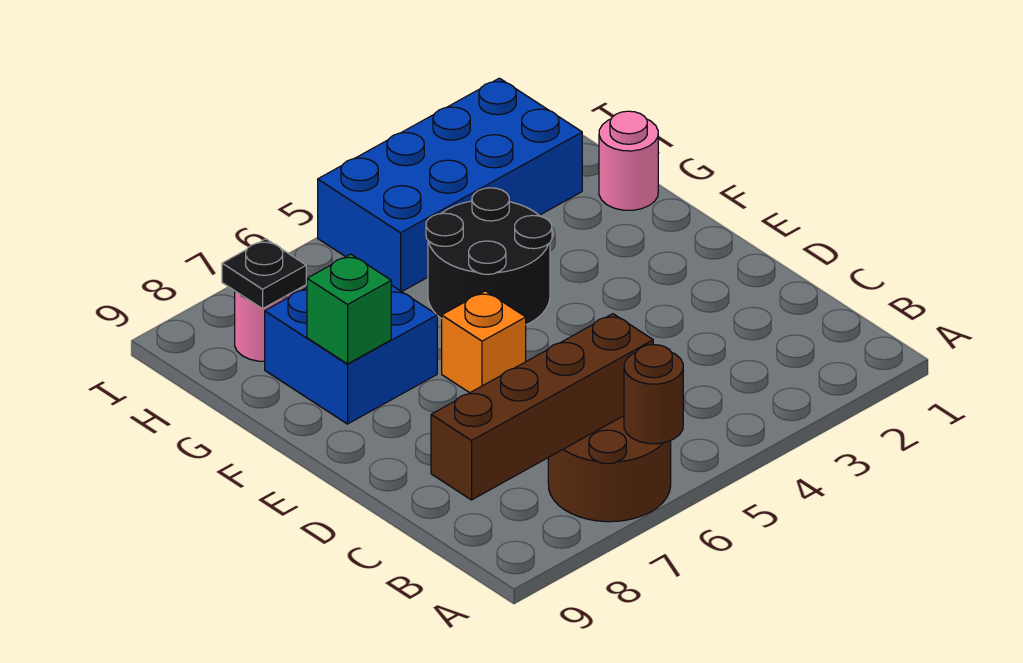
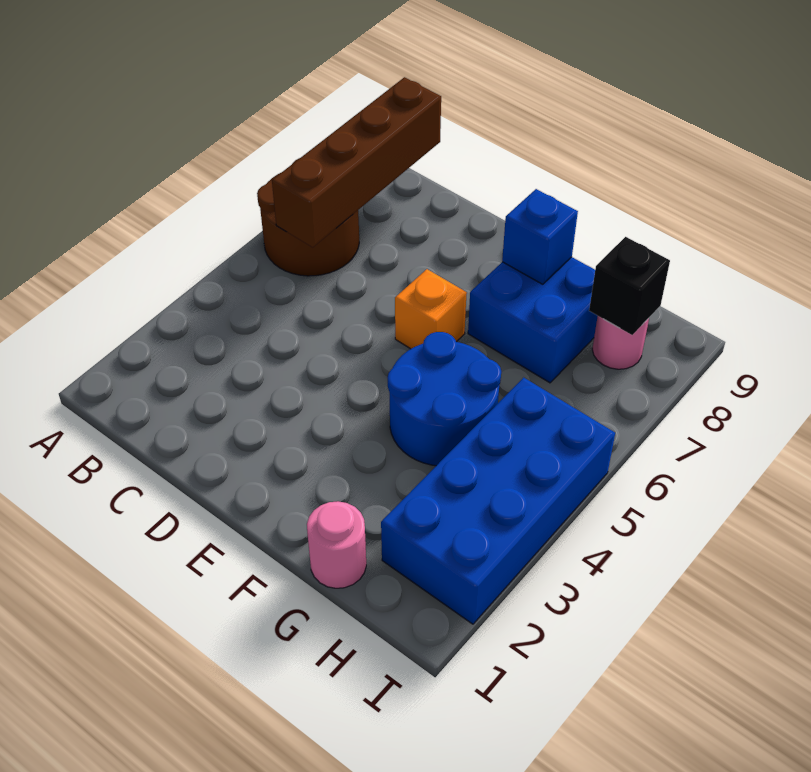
brown round brick A6 level 2 -> none
black round brick F4:G5 level 1 -> blue round brick F4:G5 level 1
green brick F8 level 2 -> blue brick F8 level 2
black plate H8 level 2 -> black brick H8 level 2

